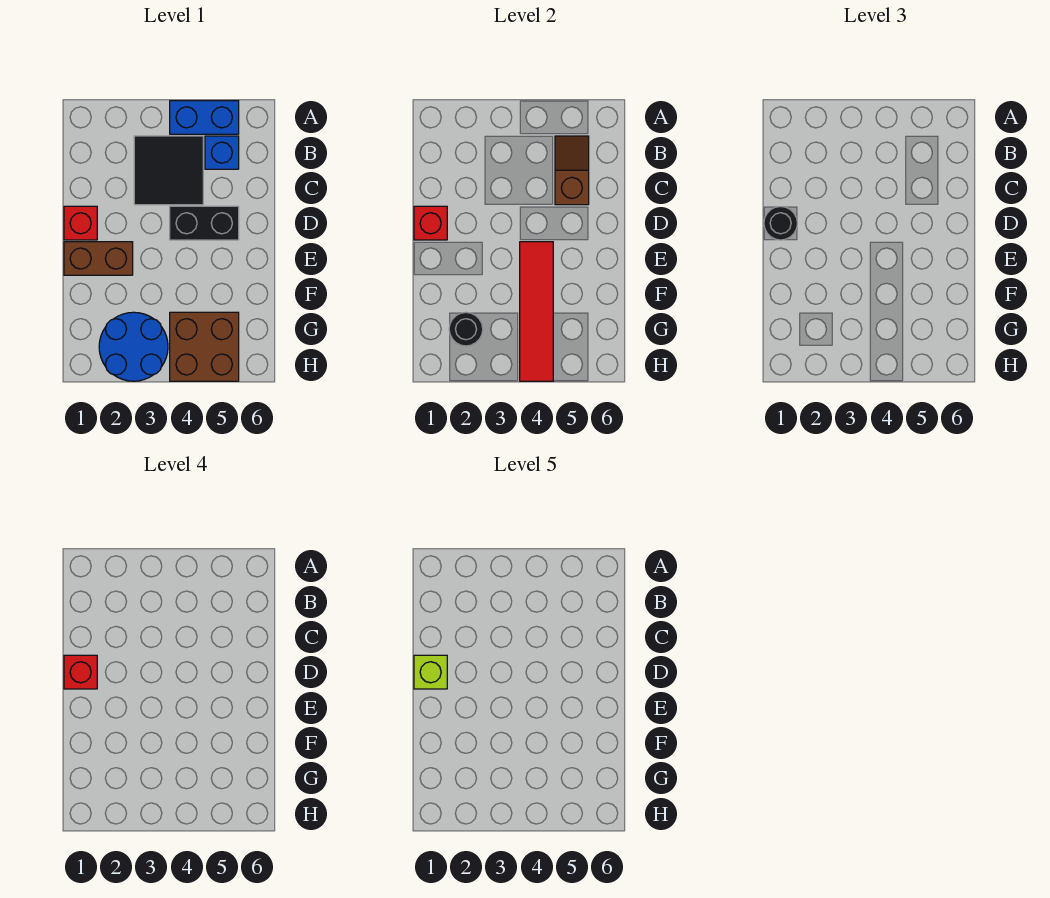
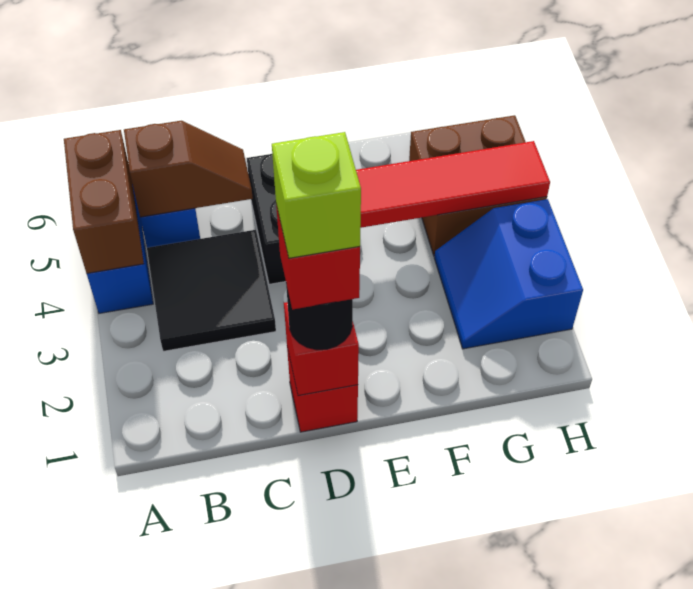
brown slope B5:C5 level 2 top C -> brown slope B5:C5 level 2 top B
brown brick E1:E2 level 1 -> brown brick A4:A5 level 2
blue round brick G2:H3 level 1 -> blue slope G2:H3 level 1 top H
black round brick G2 level 2 -> none

